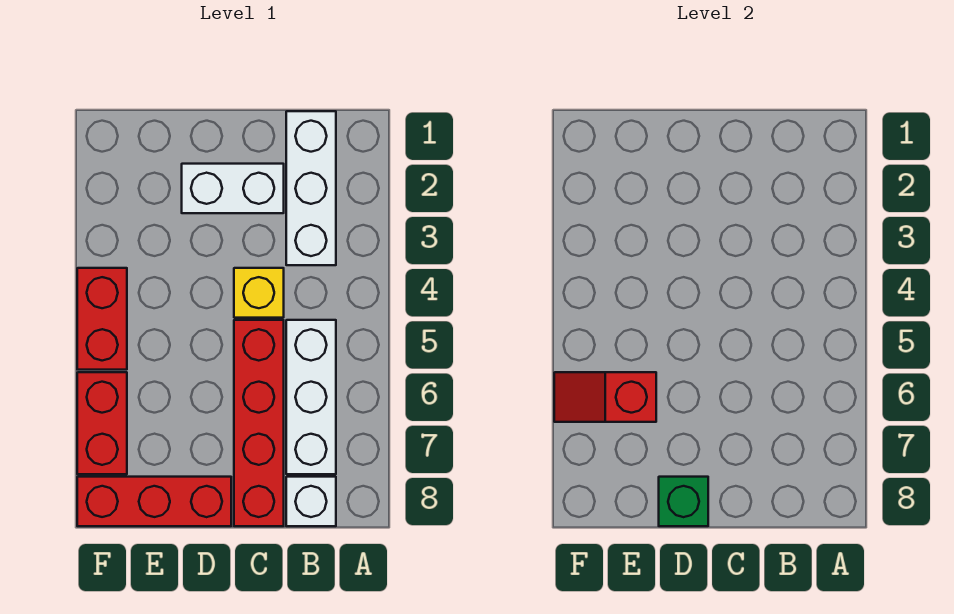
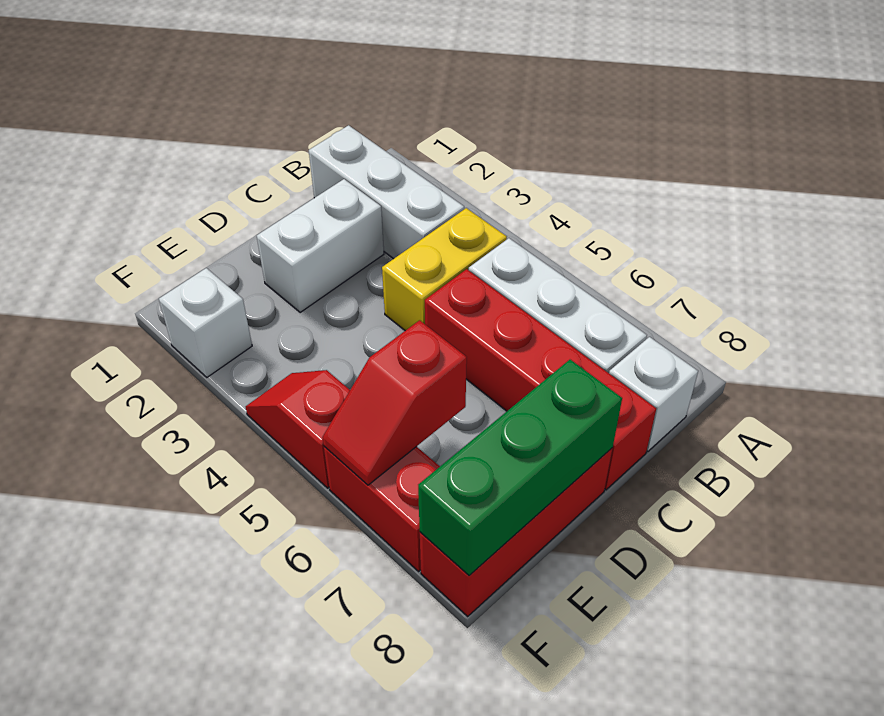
yellow brick C4 level 1 -> yellow brick B4:C4 level 1
green brick D8 level 2 -> green brick D8:F8 level 2
none -> white brick F2 level 1
red brick F4:F5 level 1 -> red slope F4:F5 level 1 top 5

